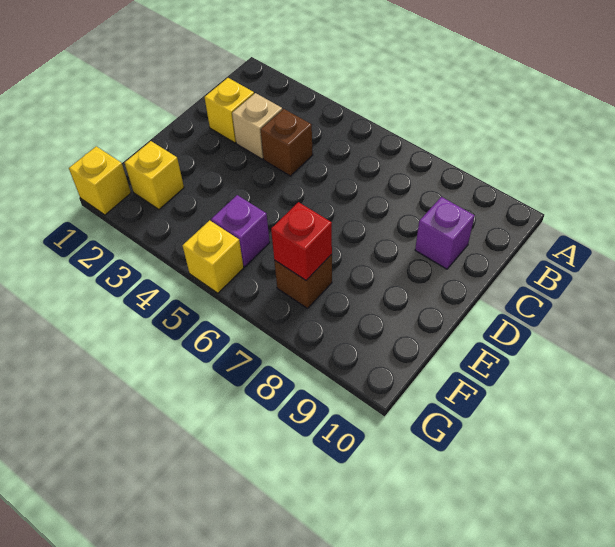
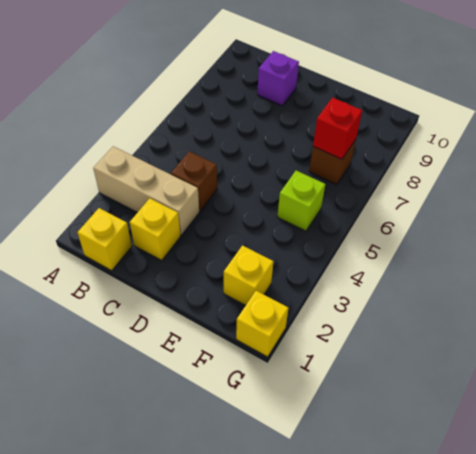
tan brick C3 level 1 -> tan brick A3:C3 level 1
purple brick F5 level 1 -> lime brick F5 level 1
yellow brick G5 level 1 -> yellow brick B1 level 1

